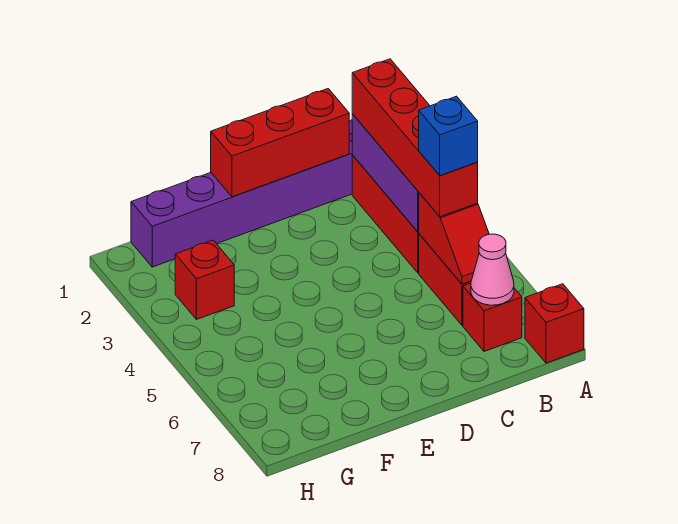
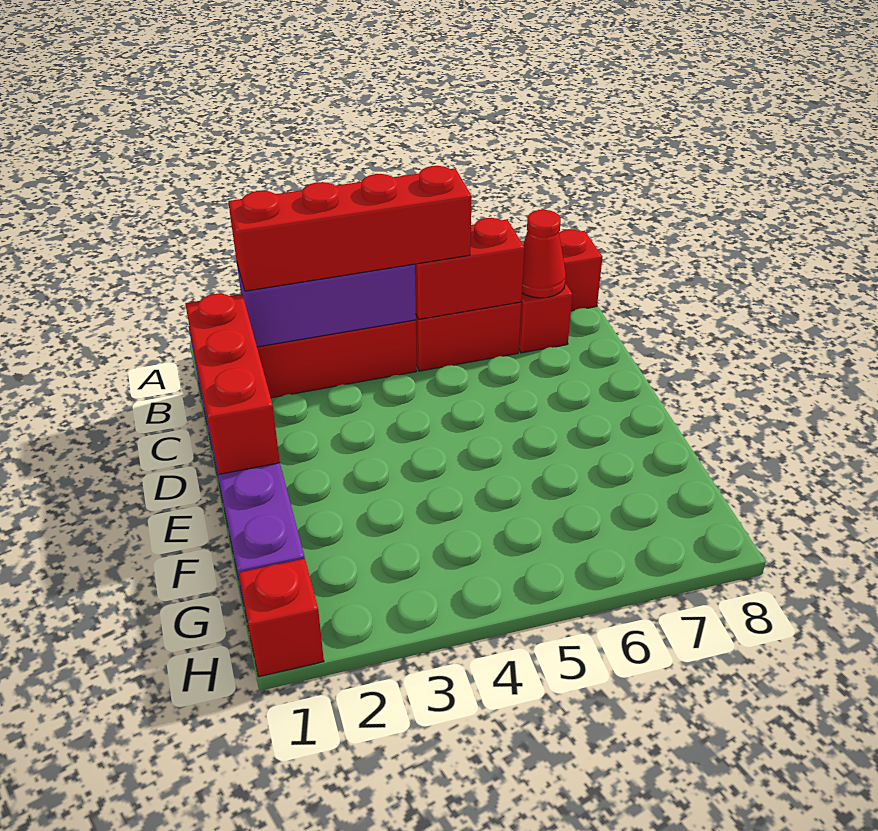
red slope B5:B6 level 2 top 5 -> red brick B5:B6 level 2
blue brick B5 level 4 -> none
pink cone B7 level 2 -> red cone B7 level 2
red brick G3 level 1 -> red brick H1 level 1

